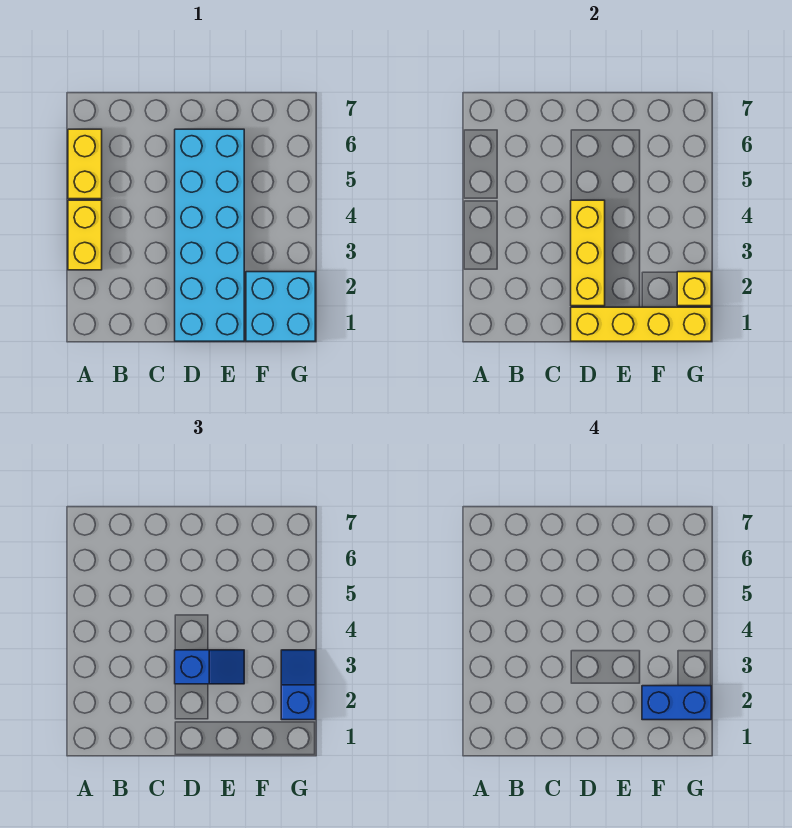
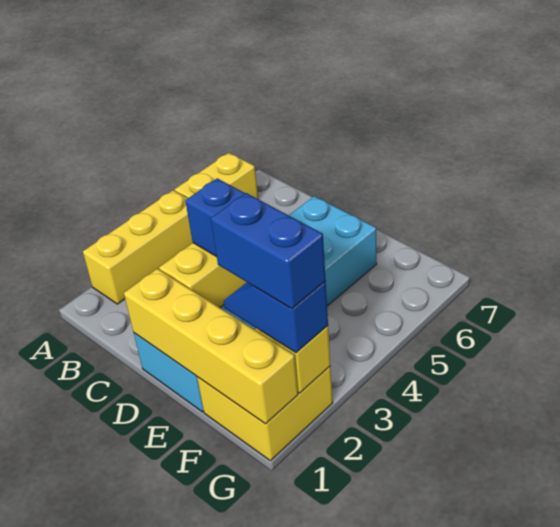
yellow brick A3:A4 level 1 -> yellow brick A2:A4 level 1
cyan brick F1:G2 level 1 -> yellow brick F1:G2 level 1
blue slope G2:G3 level 3 top 2 -> blue slope F2:G2 level 3 top G

